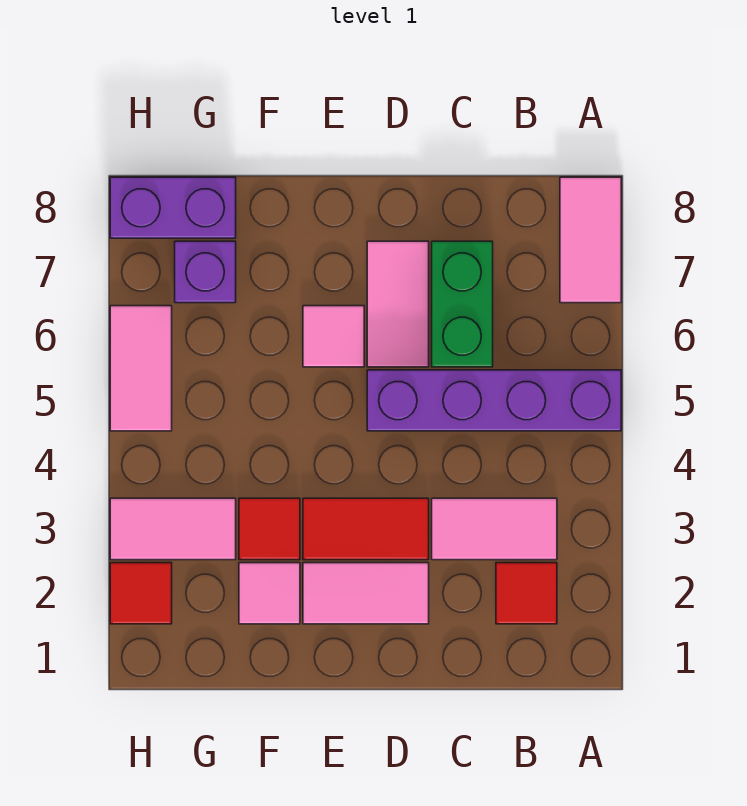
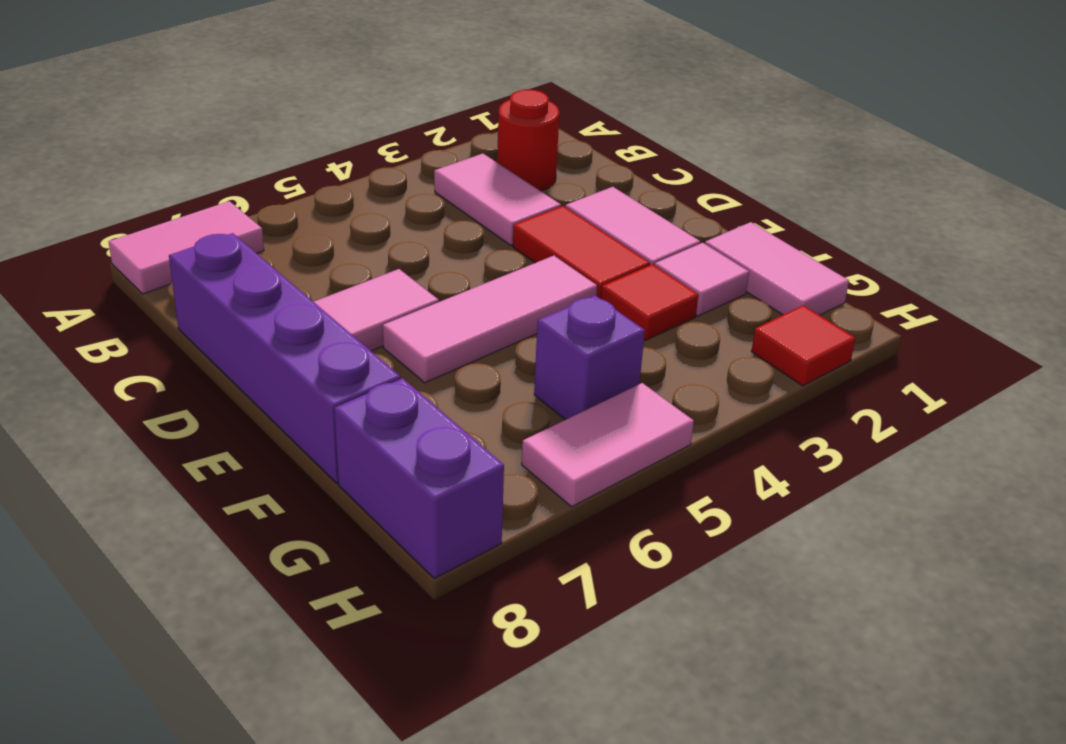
purple brick A5:D5 level 1 -> purple brick C8:F8 level 1
red tile B2 level 1 -> red round brick B2 level 1
green brick C6:C7 level 1 -> none
pink tile E6 level 1 -> pink tile E4:E6 level 1
pink tile G3:H3 level 1 -> pink tile F1:G1 level 1
purple brick G7 level 1 -> purple brick G5 level 1

